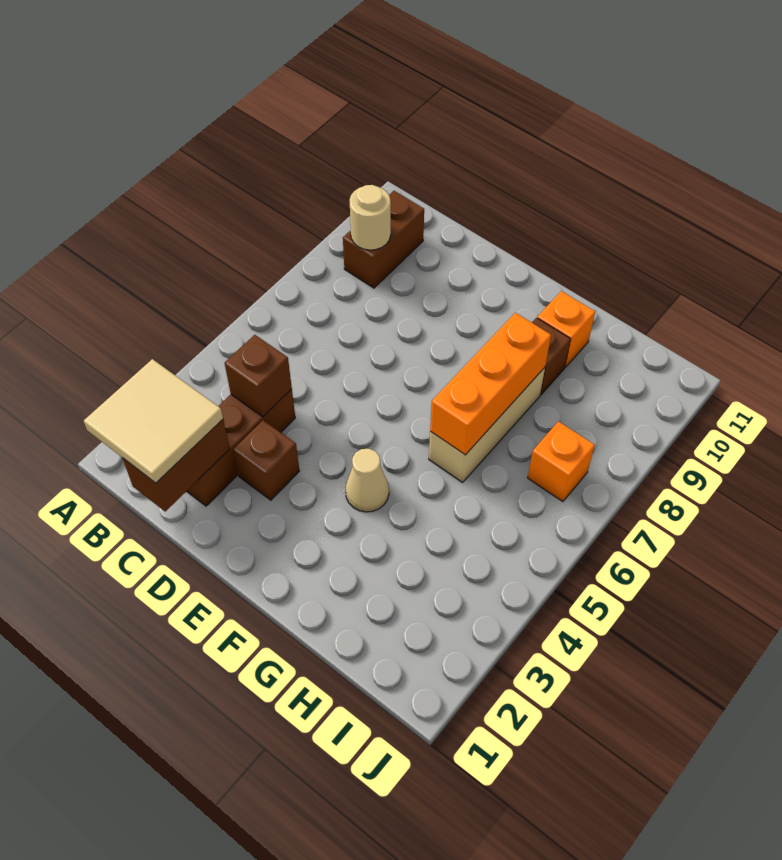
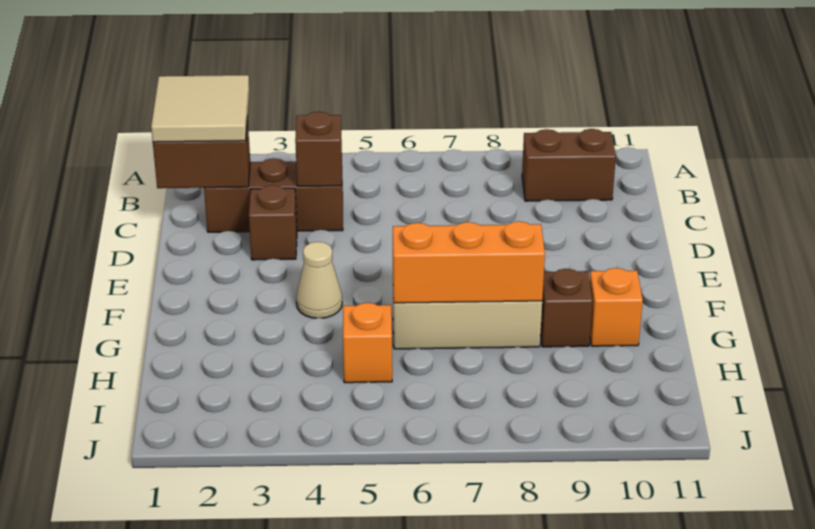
tan round brick B9 level 2 -> none
orange brick I7 level 1 -> orange brick H5 level 1

